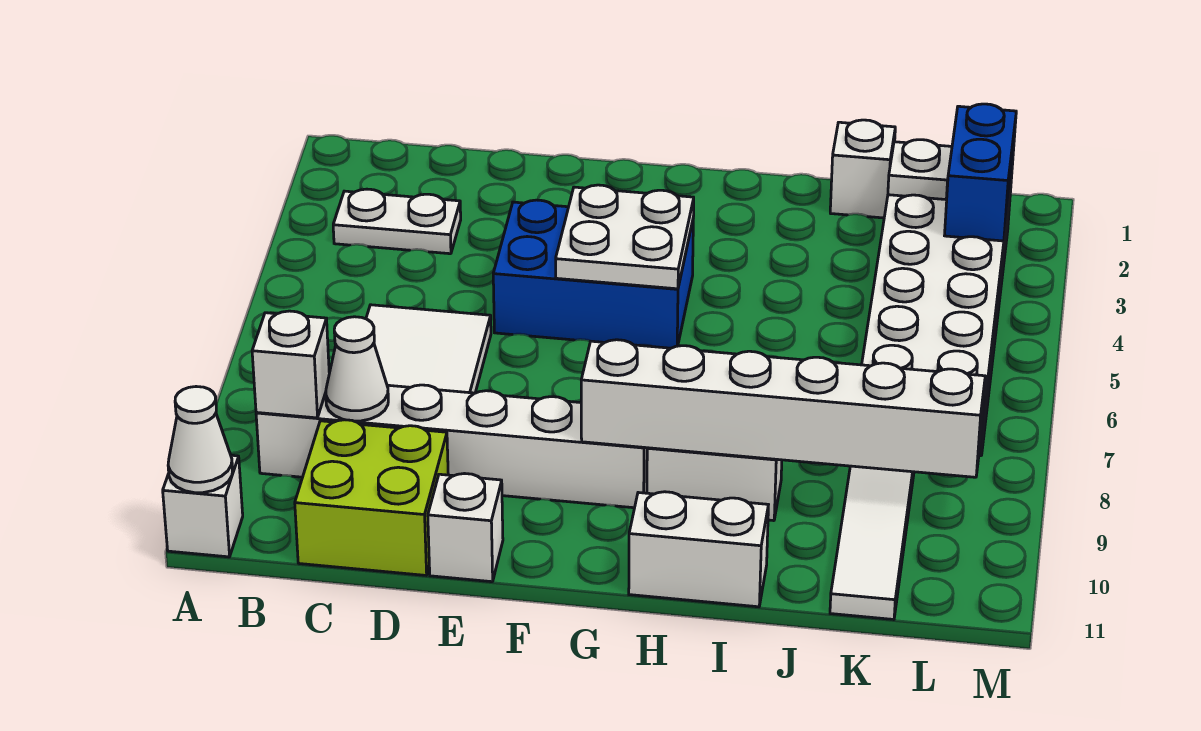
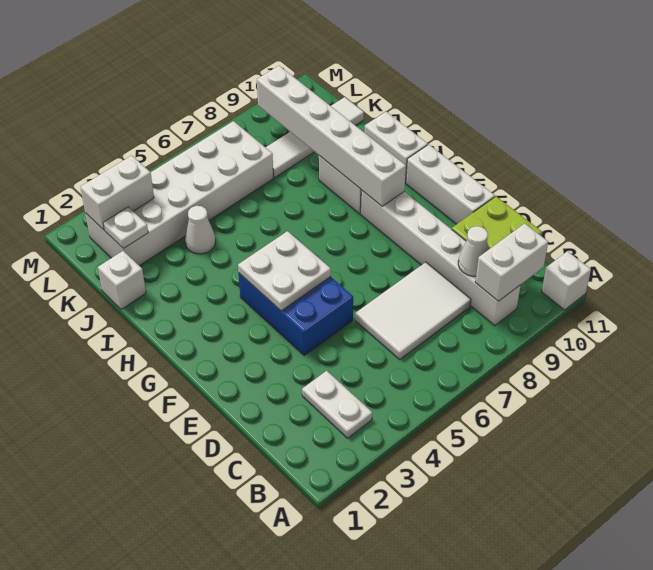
white cone A11 level 2 -> white cone J4 level 1
white brick B9 level 2 -> white brick B9:B10 level 2
white brick E11 level 1 -> white brick E11:G11 level 1
blue brick L2:L3 level 2 -> white brick L2:L3 level 2

